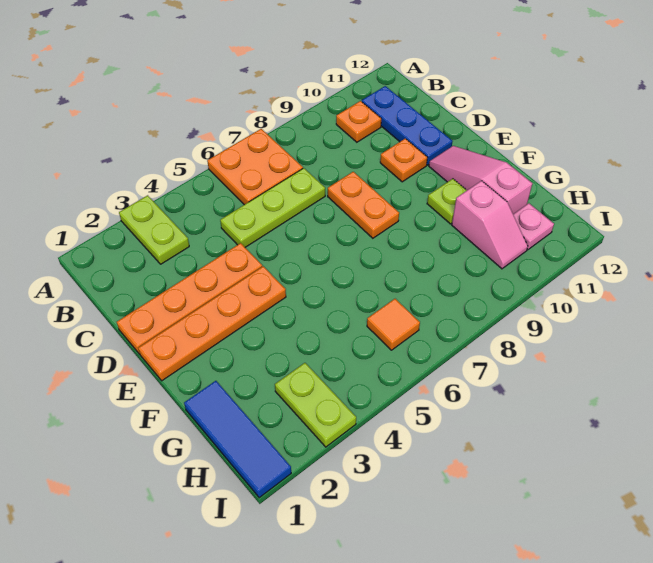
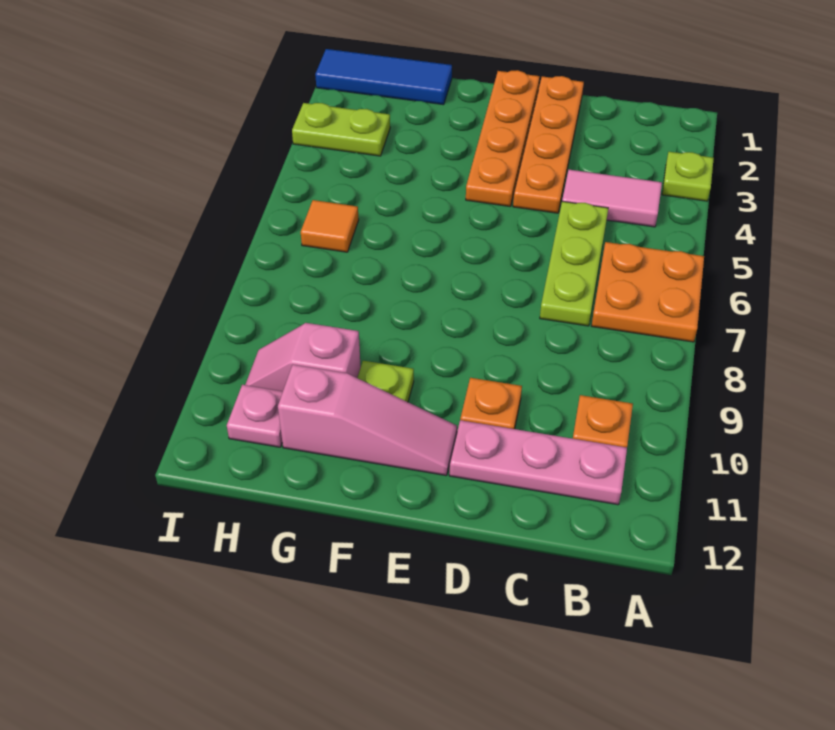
lime plate A3:B3 level 1 -> lime plate A3 level 1
none -> pink tile B4:C4 level 1
blue plate B11:D11 level 1 -> pink plate B11:D11 level 1
orange plate D8:E8 level 1 -> none

